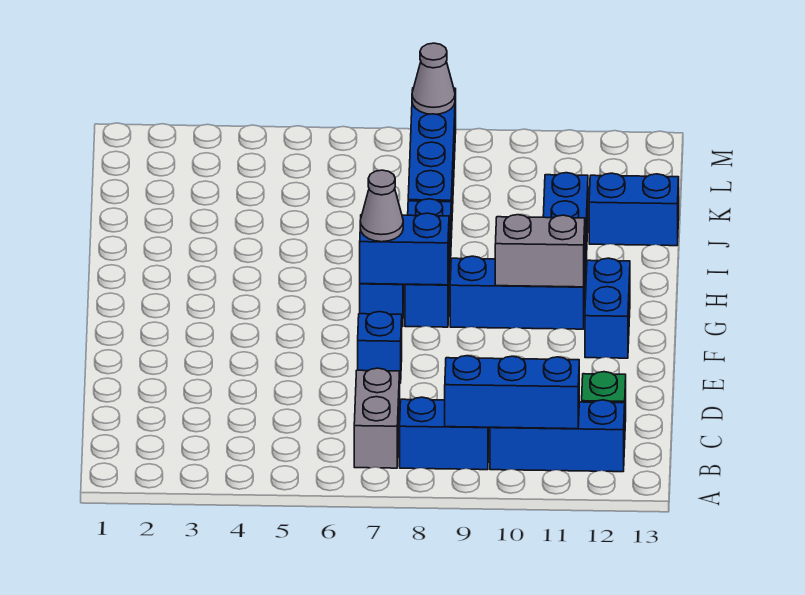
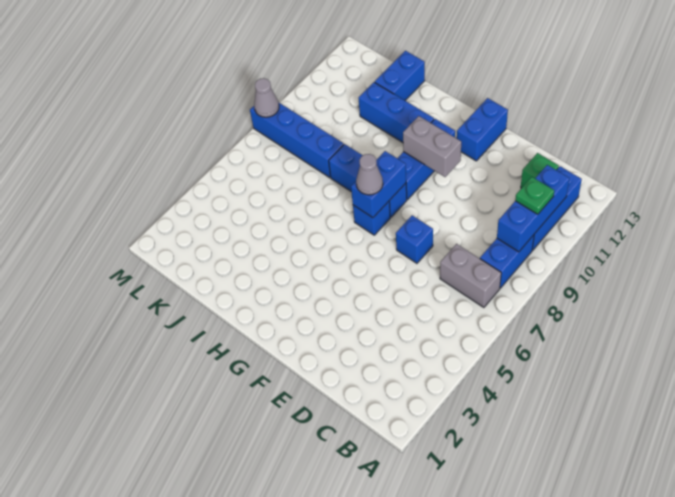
none -> green plate B10 level 3
blue brick F12:G12 level 1 -> blue brick F12:F13 level 1
grey brick G10:G11 level 2 -> grey brick F10:G10 level 2

